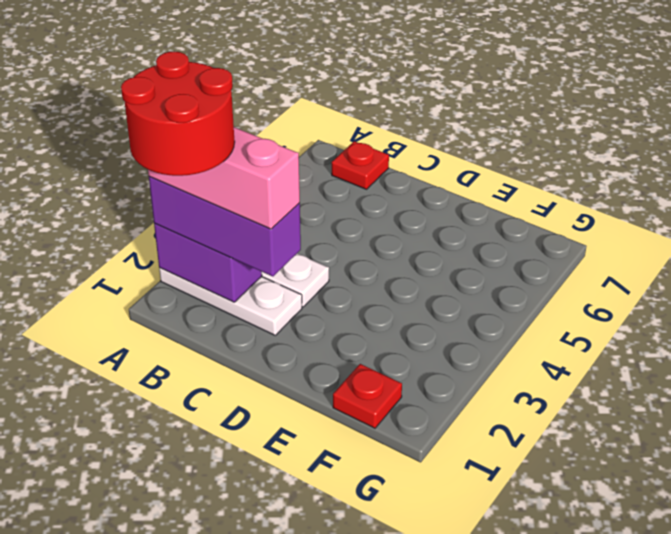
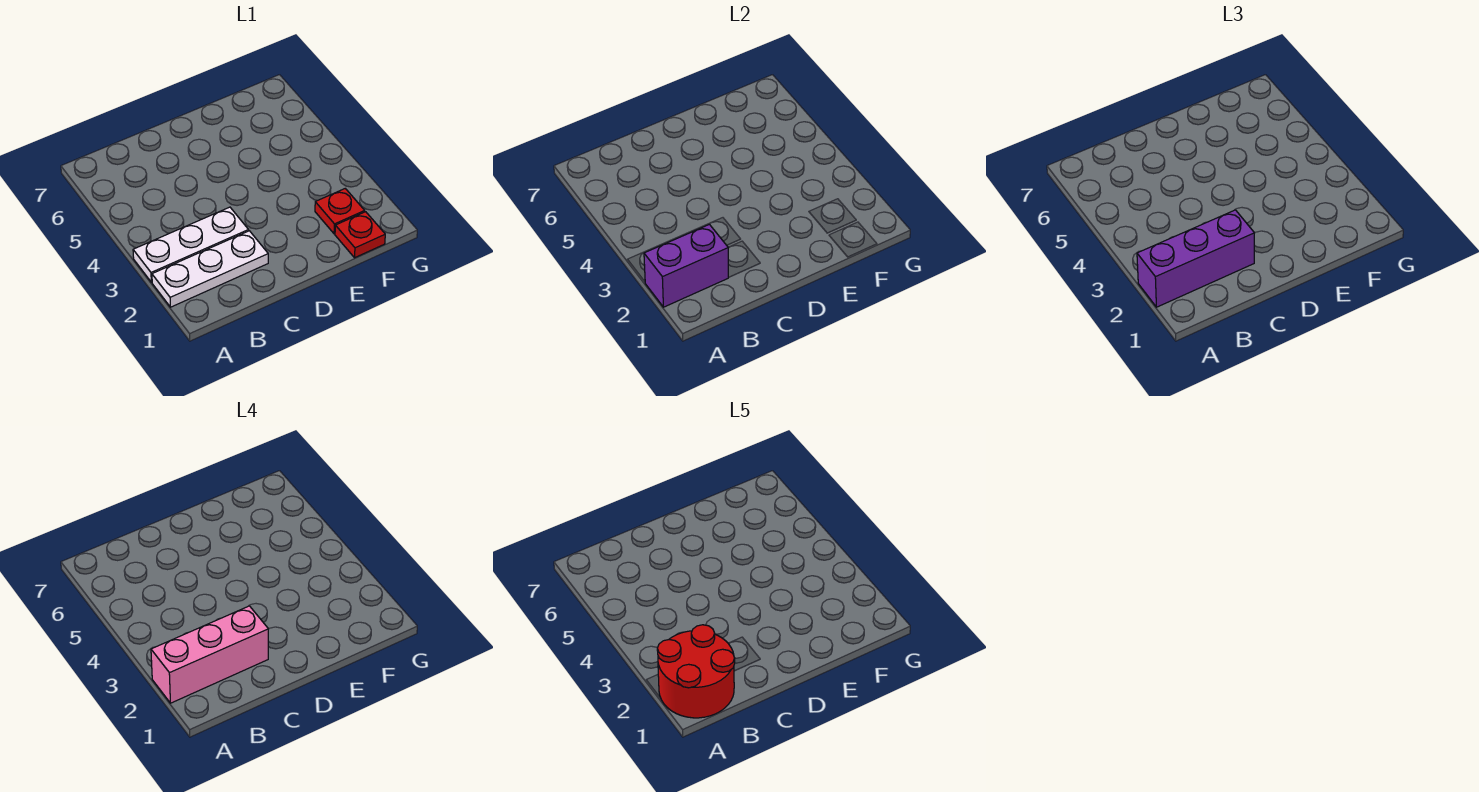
red plate B7 level 1 -> red plate F2 level 1

